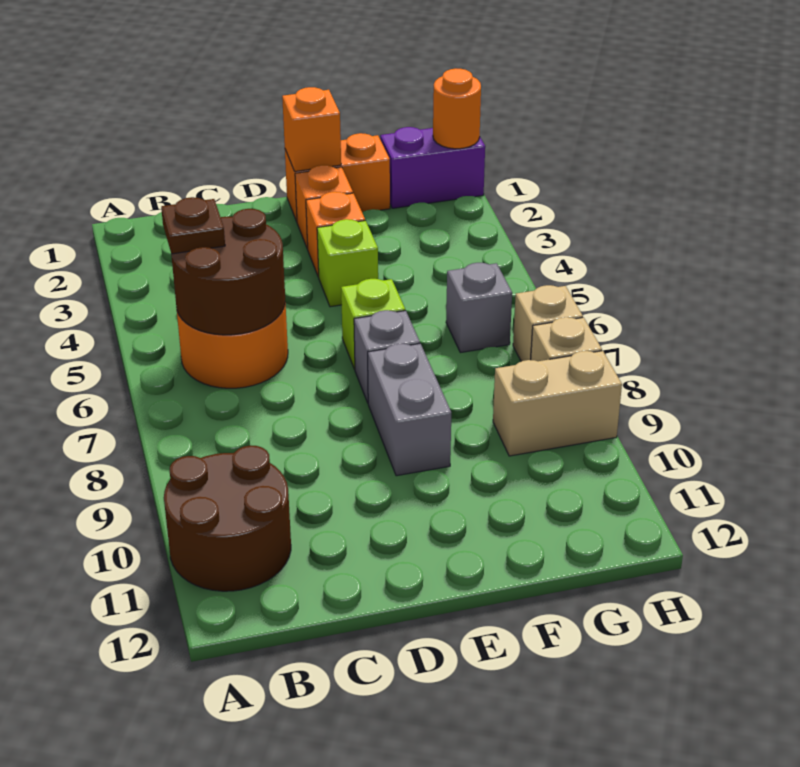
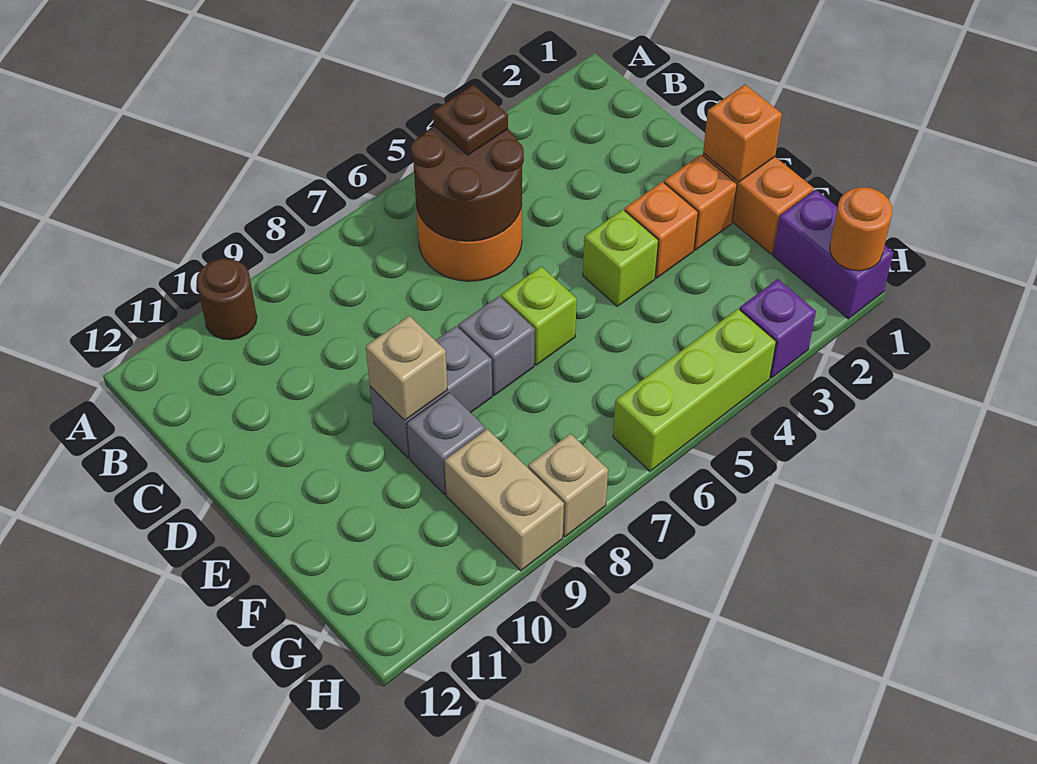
brown round brick A10:B11 level 1 -> brown round brick A10 level 1
grey brick G6 level 1 -> grey brick F9 level 1
none -> purple brick H3 level 1
none -> lime brick H4:H6 level 1
tan brick H7 level 1 -> tan brick E9 level 2

